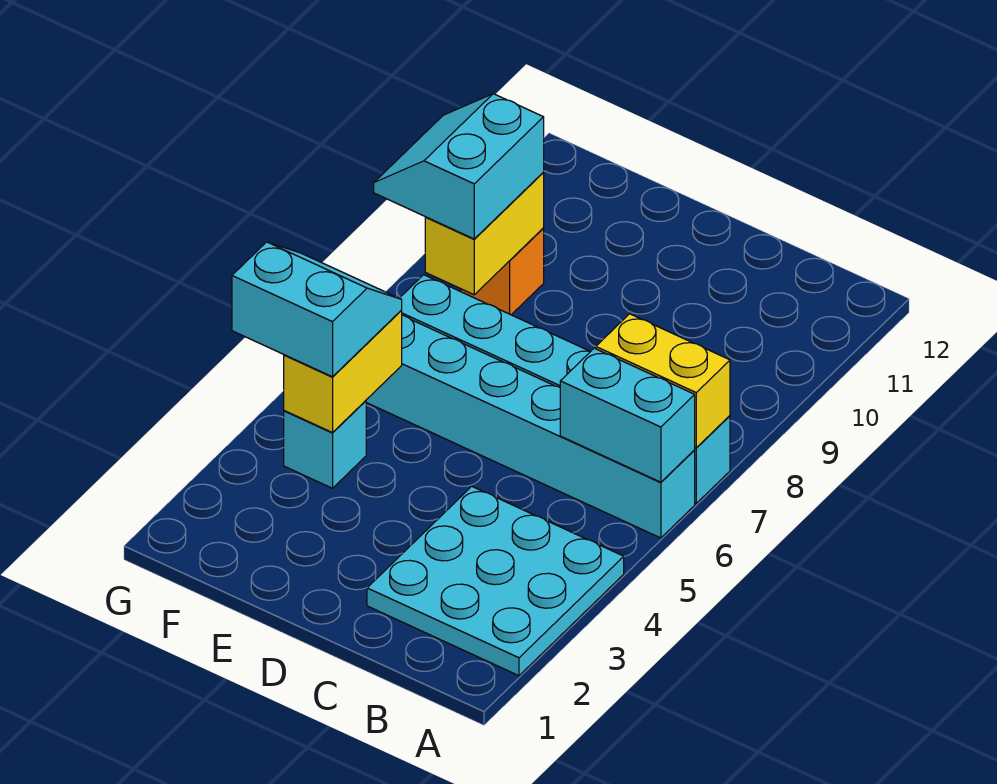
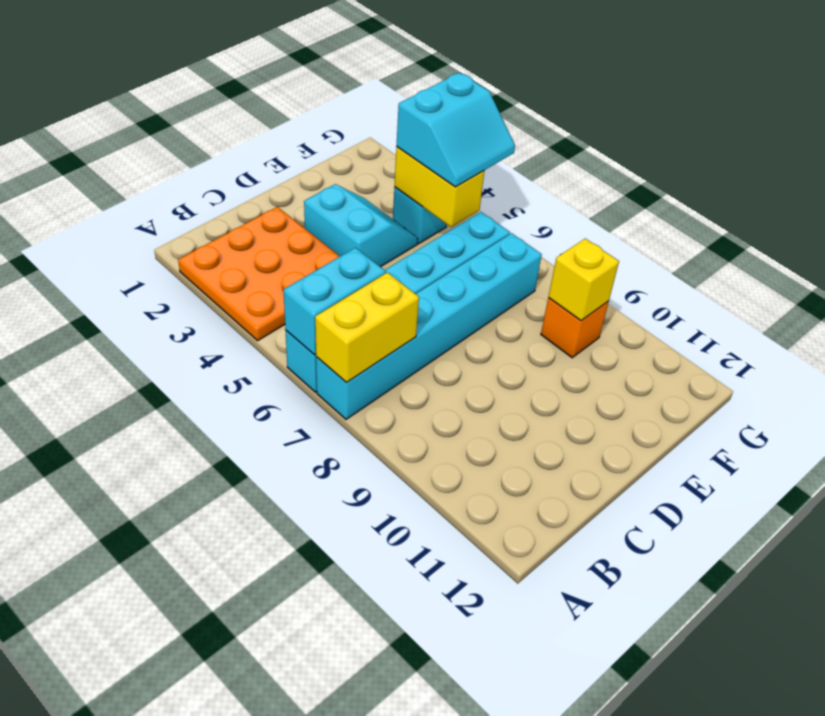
cyan plate A2:C4 level 1 -> orange plate A2:C4 level 1
yellow brick F8:F9 level 2 -> yellow brick F9 level 2
cyan slope F8:G9 level 3 top F -> cyan slope D3:E4 level 1 top D

